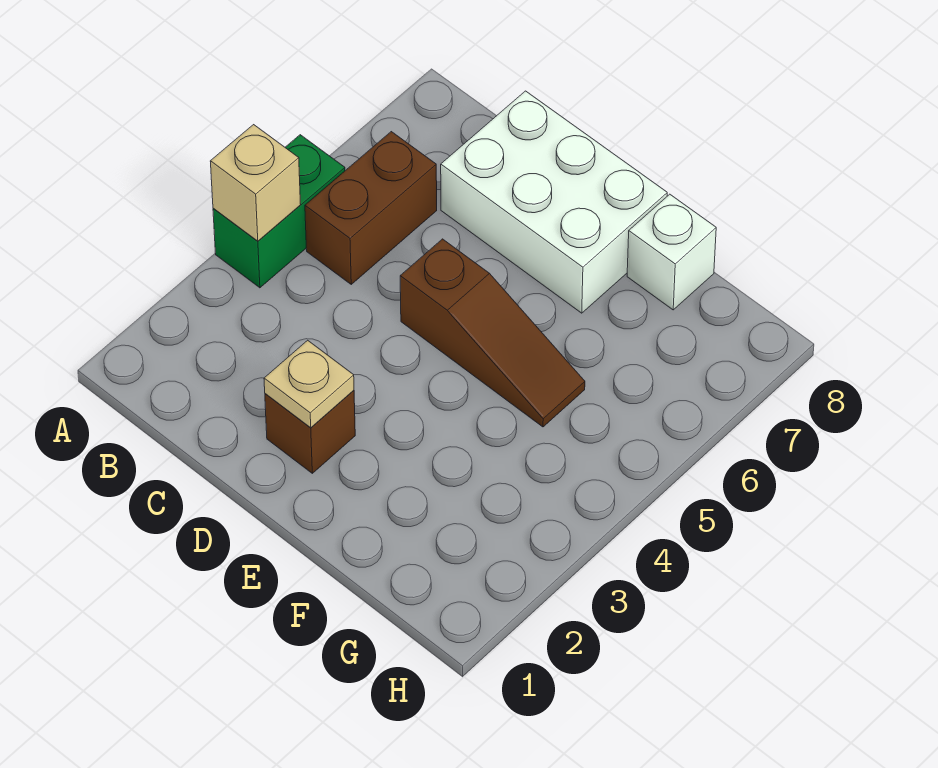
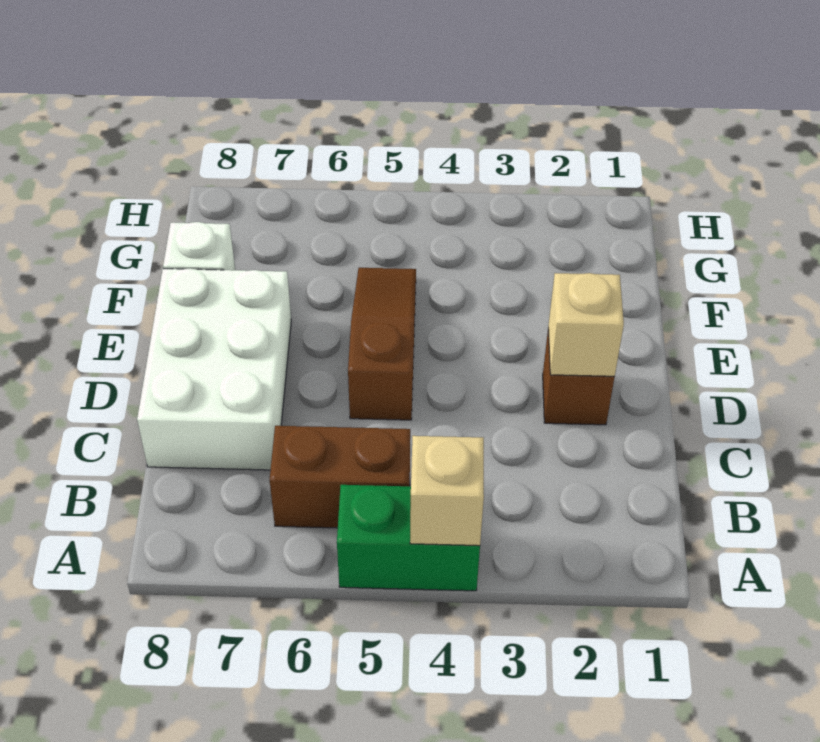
tan plate D2 level 2 -> tan brick D2 level 2

